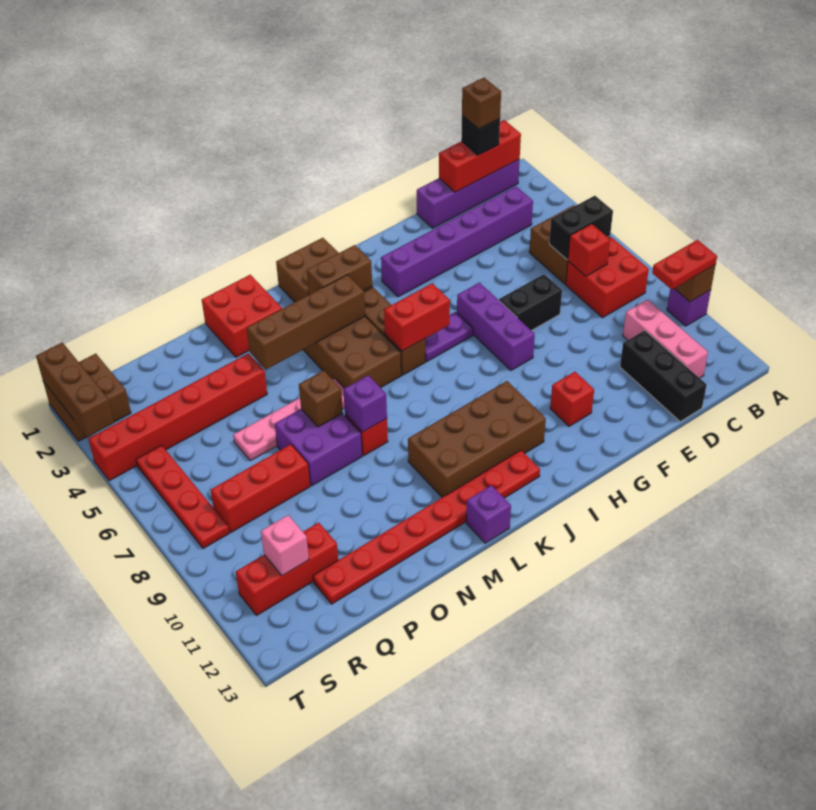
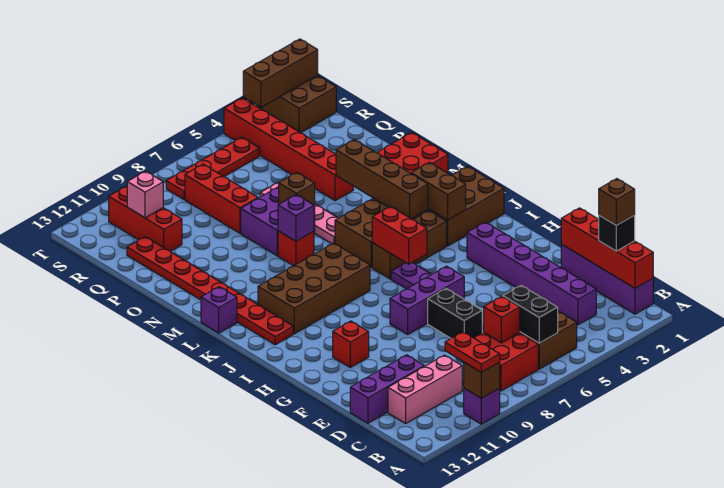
red brick B1:D1 level 2 -> red brick B1:E1 level 2
black brick D11:D13 level 1 -> purple brick D11:D13 level 1
brown brick I10:L11 level 1 -> brown brick J8:K11 level 1

